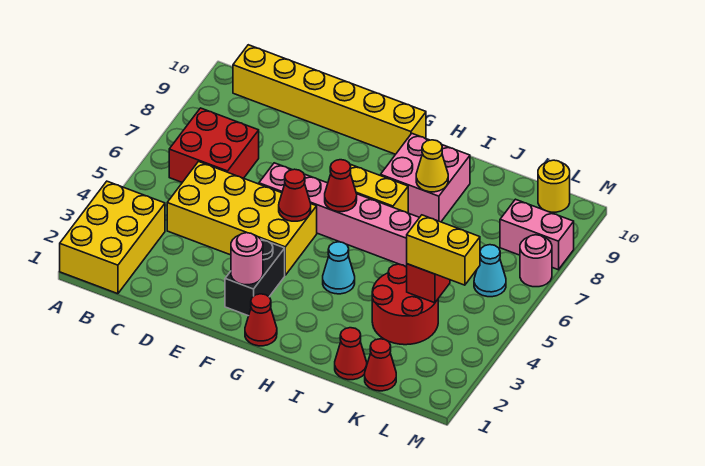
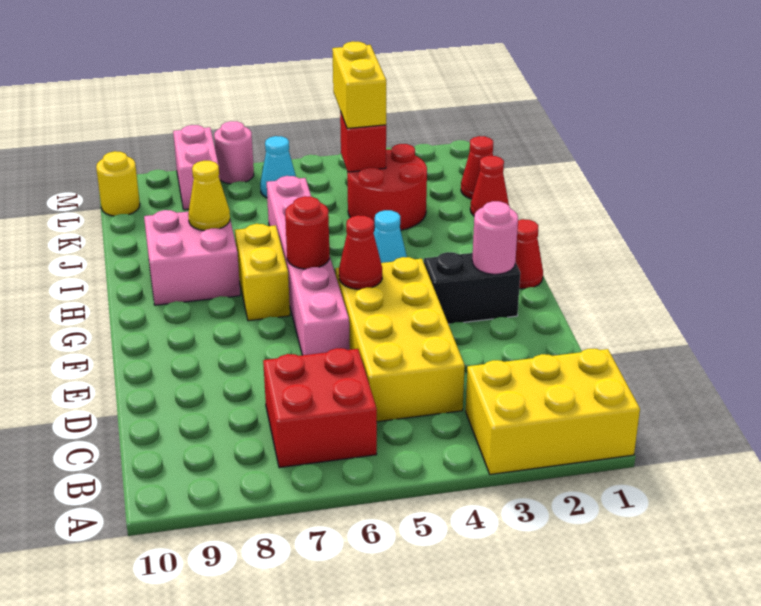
yellow brick B10:G10 level 1 -> none
red cone G6 level 2 -> red round brick G6 level 2

